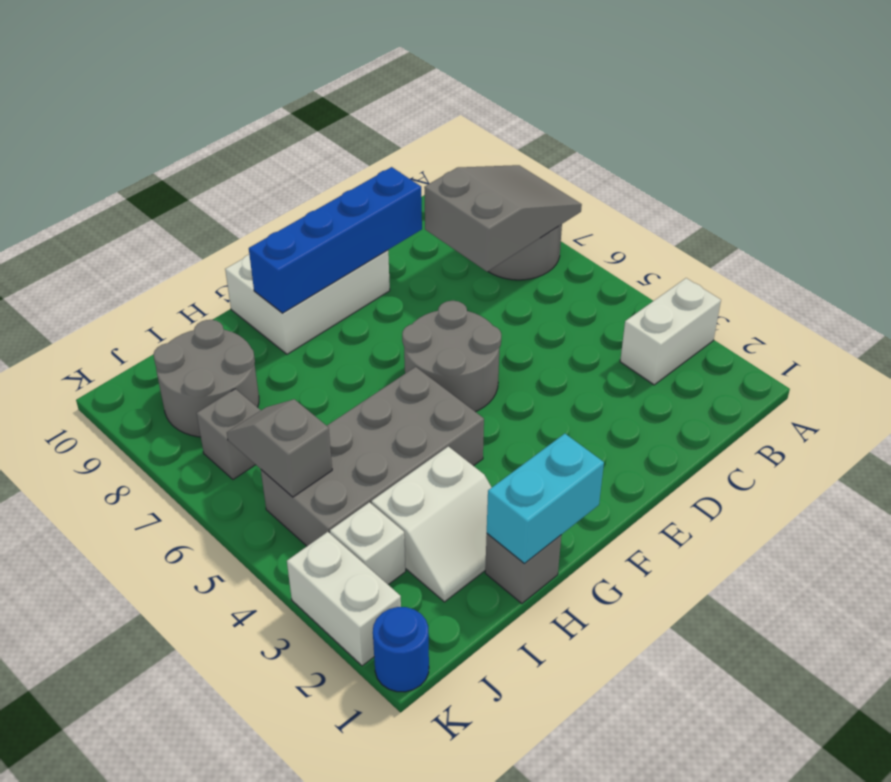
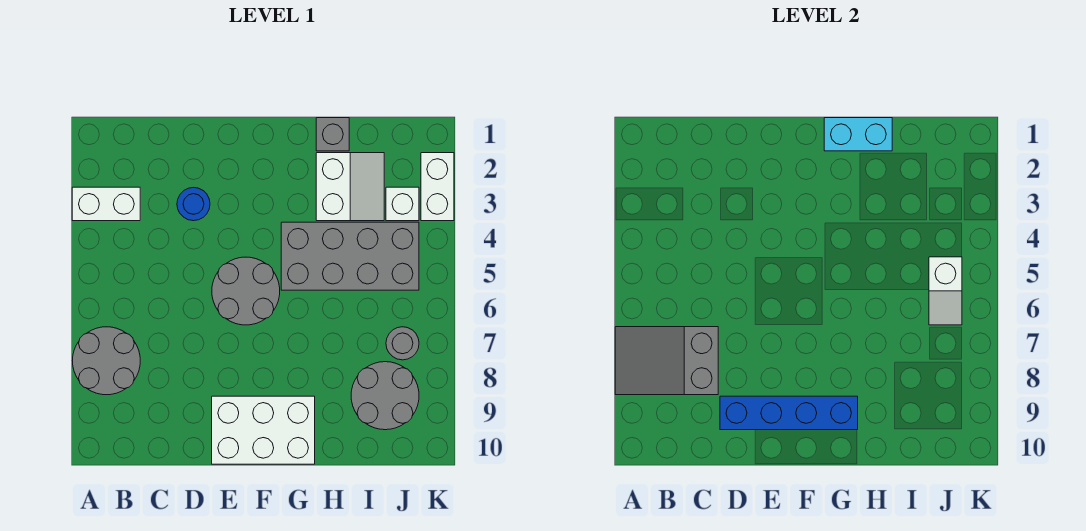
white slope H2:I3 level 1 top 3 -> white slope H2:I3 level 1 top H
grey slope J5:J6 level 2 top 5 -> white slope J5:J6 level 2 top 5
grey brick J7 level 1 -> grey round brick J7 level 1
blue round brick K1 level 1 -> blue round brick D3 level 1

